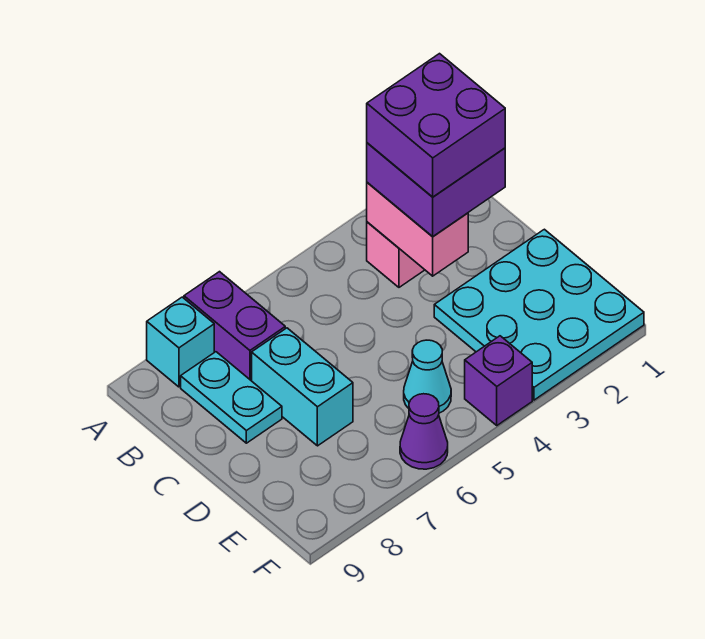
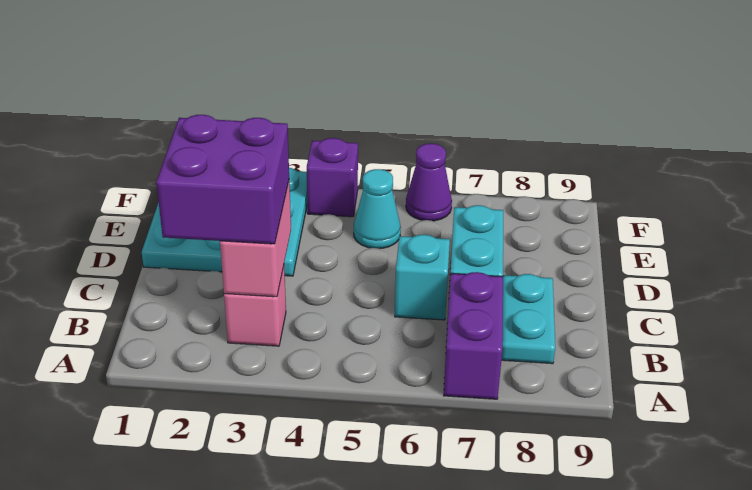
cyan brick A8 level 1 -> cyan brick C6 level 1
purple brick B2:C3 level 4 -> none

